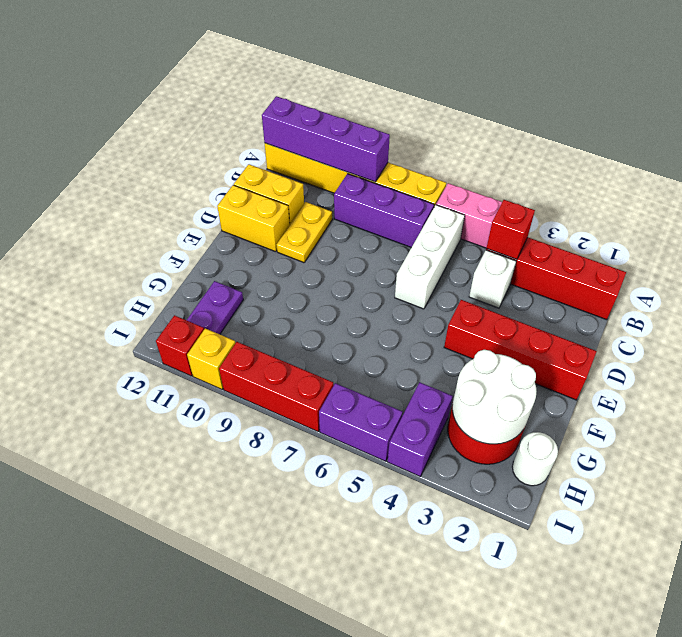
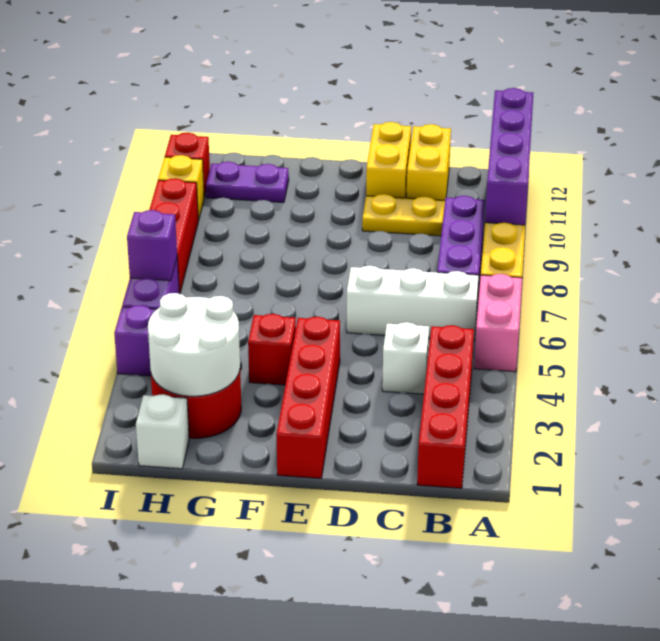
red brick B4 level 2 -> red brick F4 level 1
white round brick H1 level 1 -> white brick H1 level 1
none -> purple brick I6 level 2

